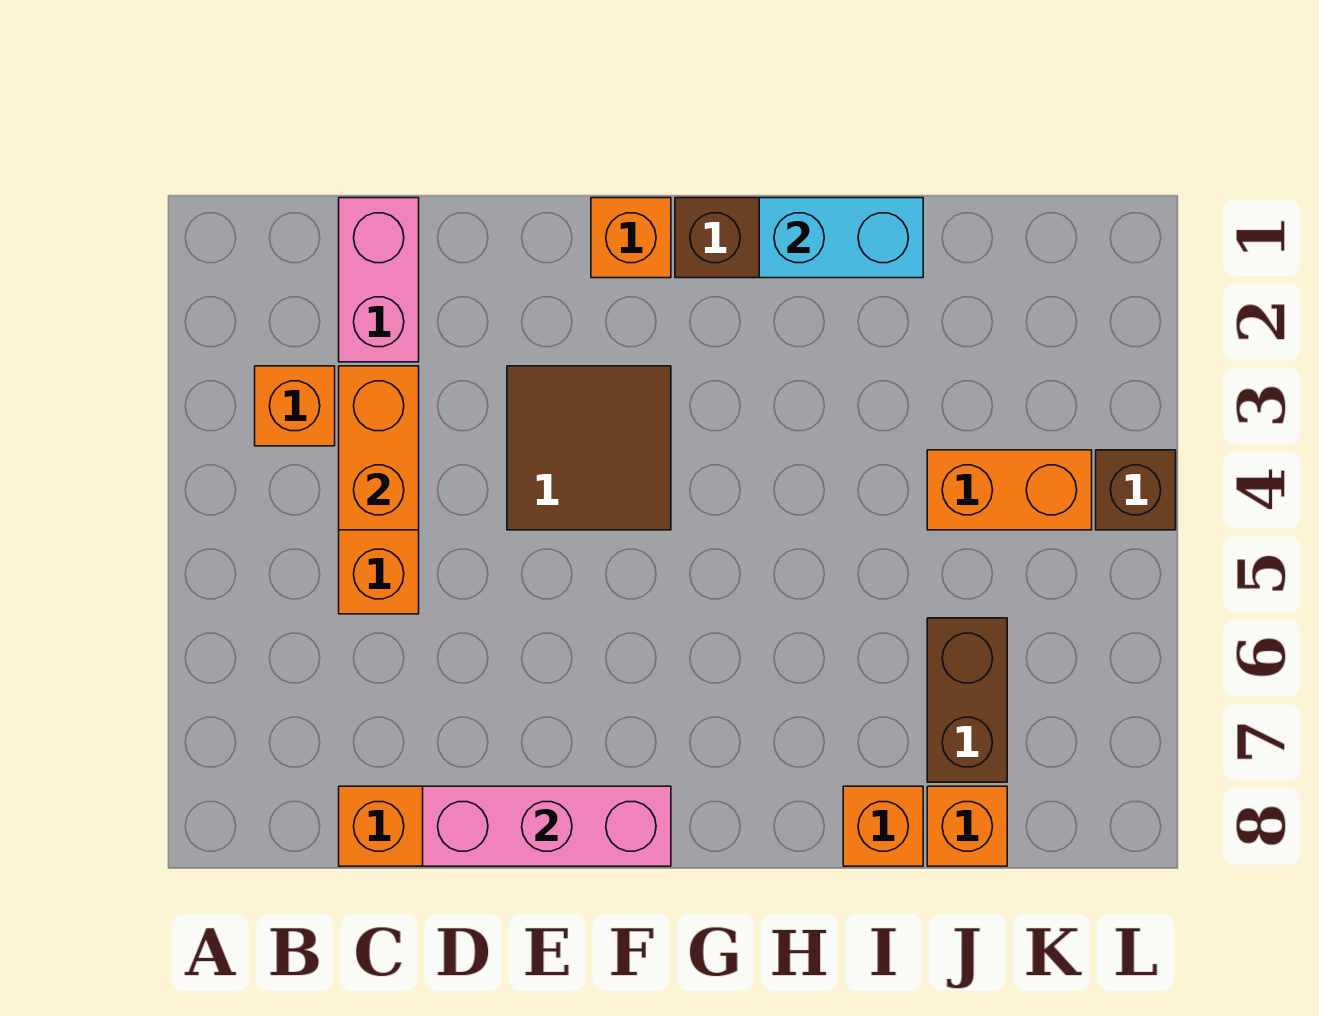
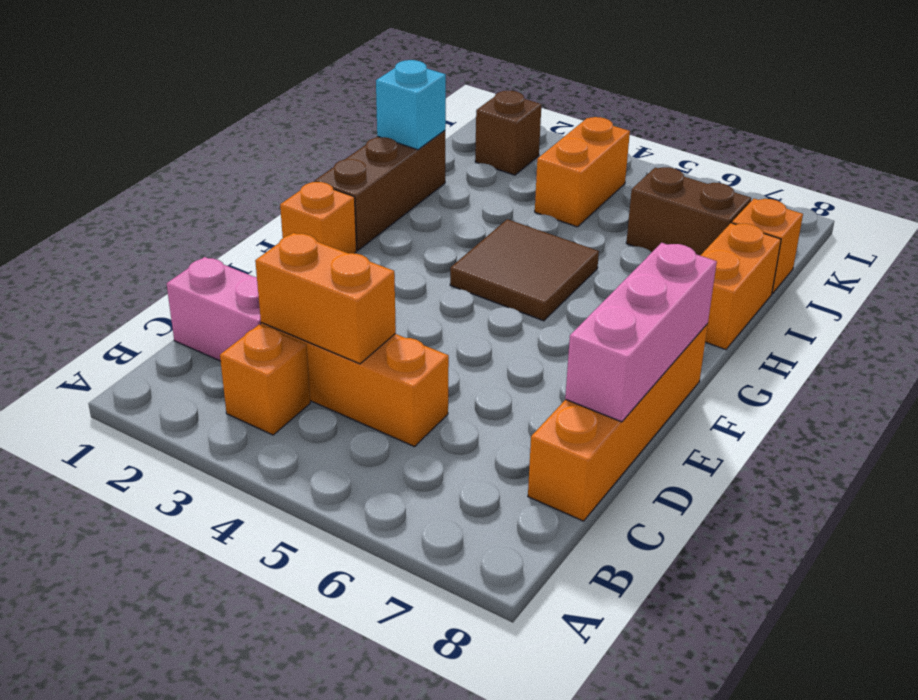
brown tile E3:F4 level 1 -> brown tile G4:H5 level 1
cyan brick H1:I1 level 2 -> cyan brick I1 level 2
orange brick I8 level 1 -> orange brick H8:I8 level 1
brown brick L4 level 1 -> brown brick K2 level 1

